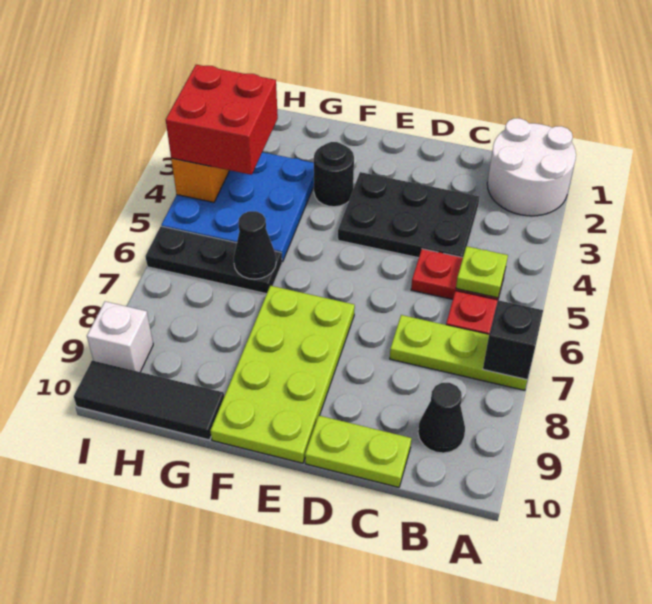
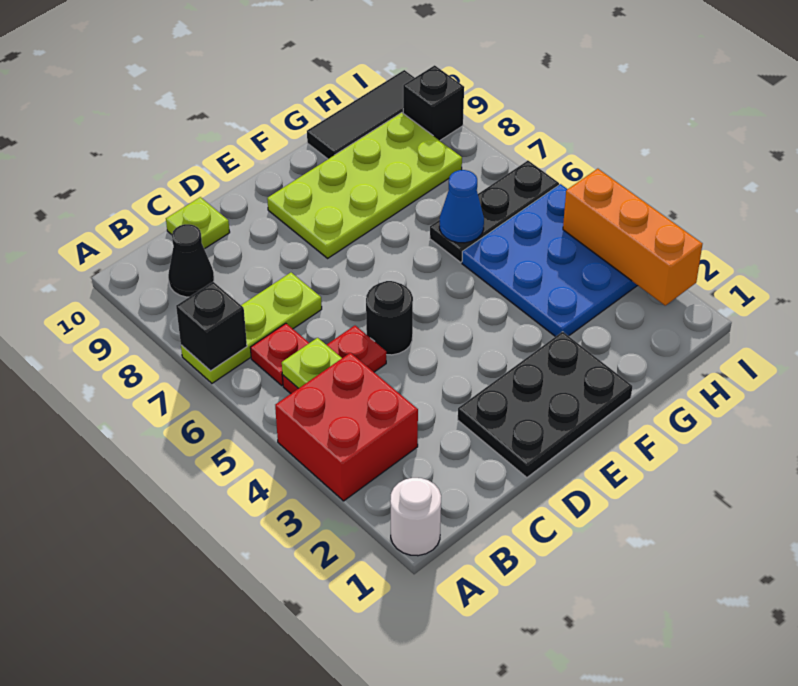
white round brick A1:B2 level 1 -> white round brick A1 level 1
black plate C3:E4 level 1 -> black plate D1:F2 level 1
lime plate C10:D10 level 1 -> lime plate C10 level 1
lime plate E7:F10 level 1 -> lime plate E8:H9 level 1
black round brick F3 level 1 -> black round brick D5 level 1
black cone G6 level 2 -> blue cone G6 level 2
red brick H3:I4 level 3 -> red brick A3:B4 level 1
white brick I9 level 1 -> black brick I9 level 1

